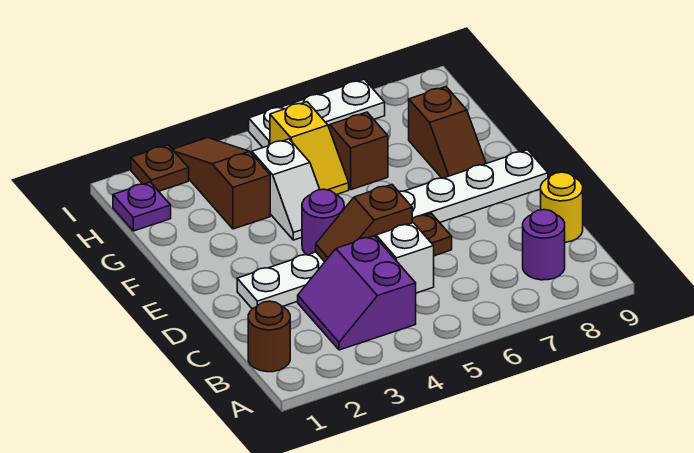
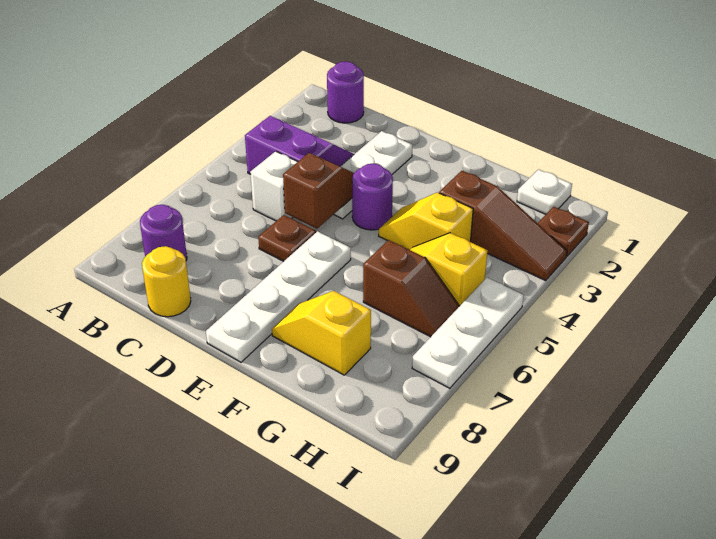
brown round brick B1 level 1 -> purple round brick B1 level 1
white slope F4:G4 level 1 top G -> yellow slope F4:G4 level 1 top G
brown slope F8:G8 level 1 top G -> yellow slope F8:G8 level 1 top G
purple plate H1 level 1 -> white plate H1 level 1

